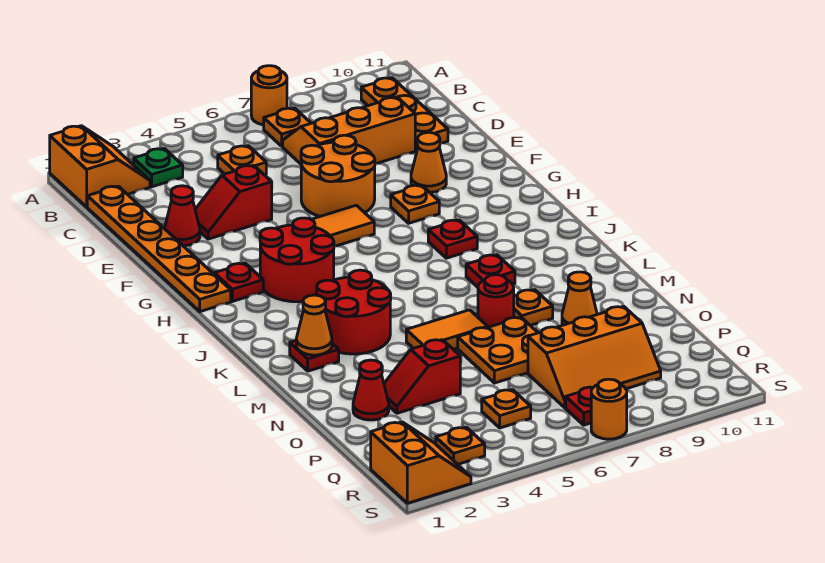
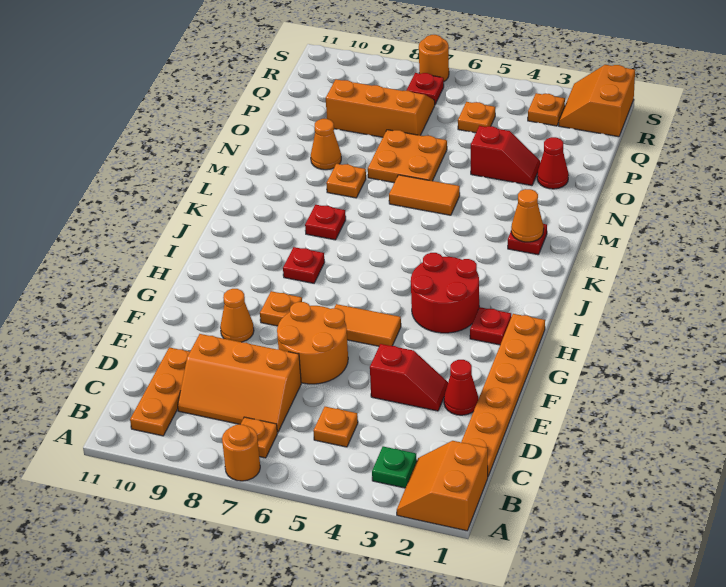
red round brick K3:L4 level 1 -> none
red round brick M7 level 1 -> none

